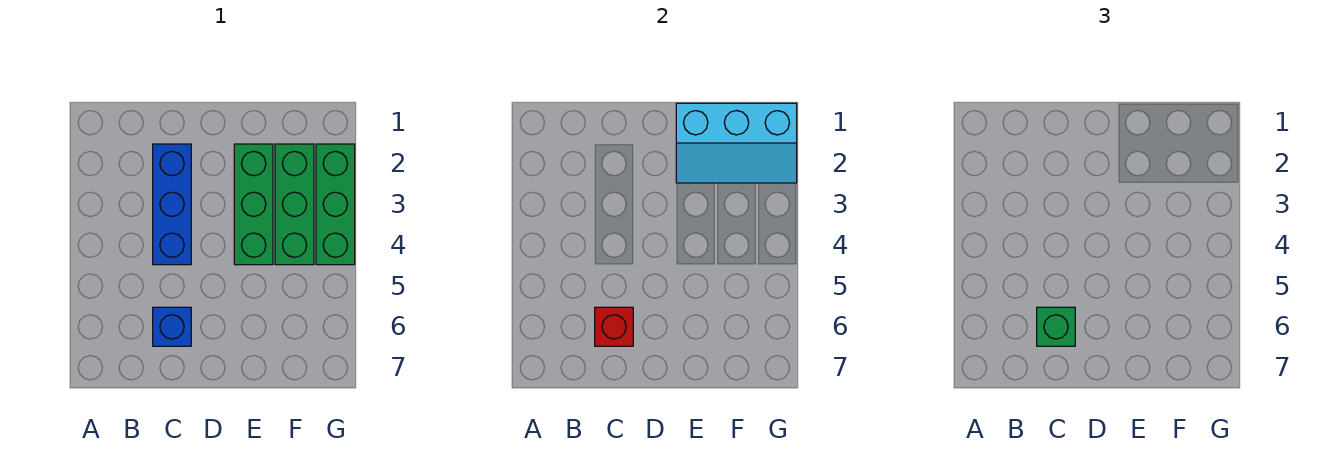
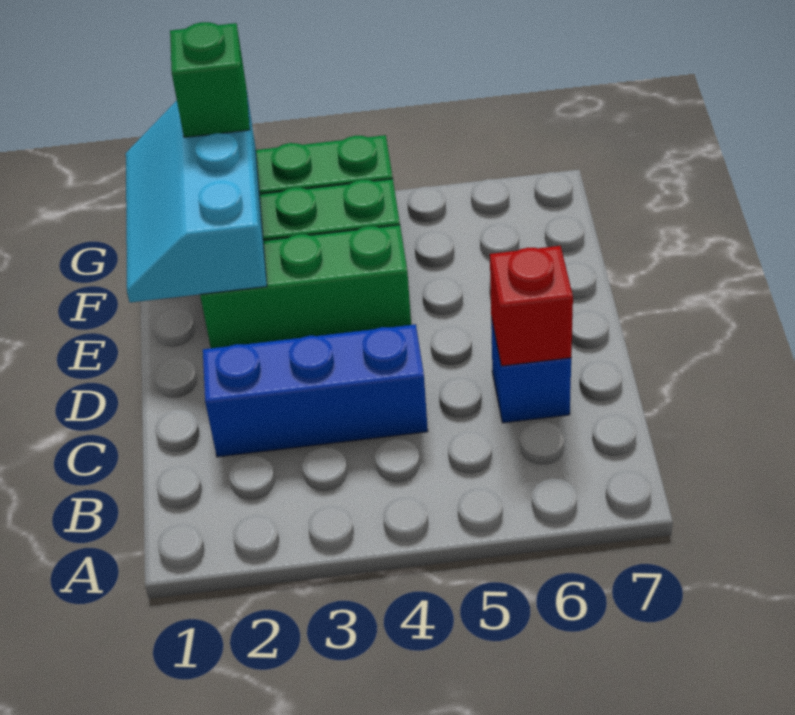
green brick C6 level 3 -> green brick G2 level 3
cyan slope E1:G2 level 2 top 1 -> cyan slope E1:G2 level 2 top 2

